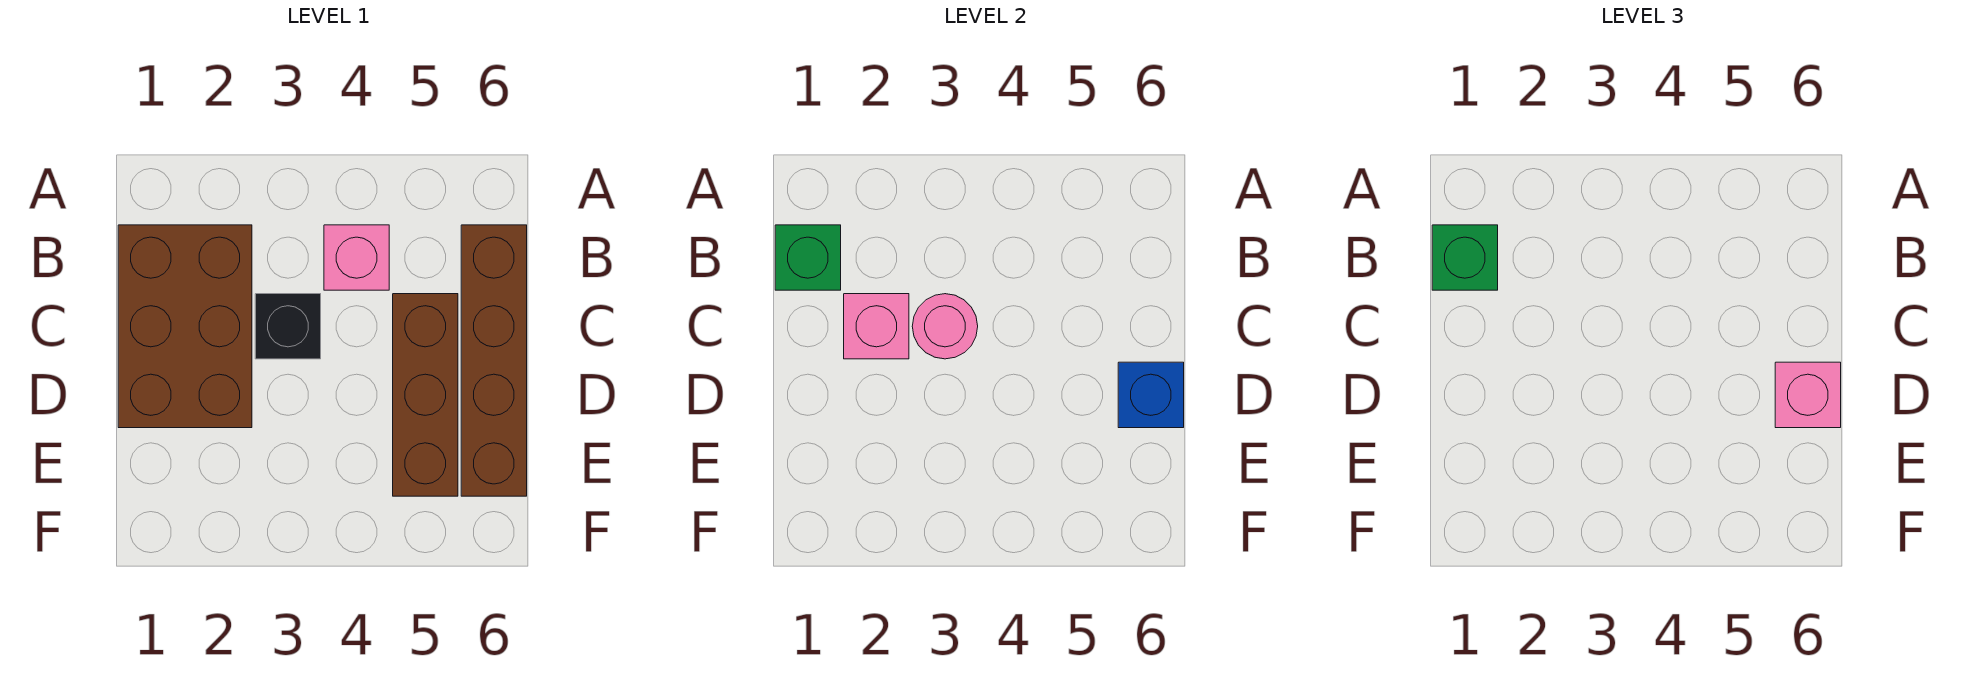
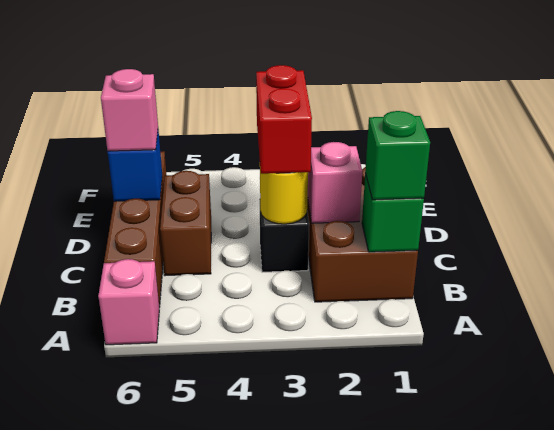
pink brick B4 level 1 -> pink brick A6 level 1
pink round brick C3 level 2 -> yellow round brick C3 level 2
none -> red brick C3:D3 level 3
brown brick C5:E5 level 1 -> brown brick C5:D5 level 1

